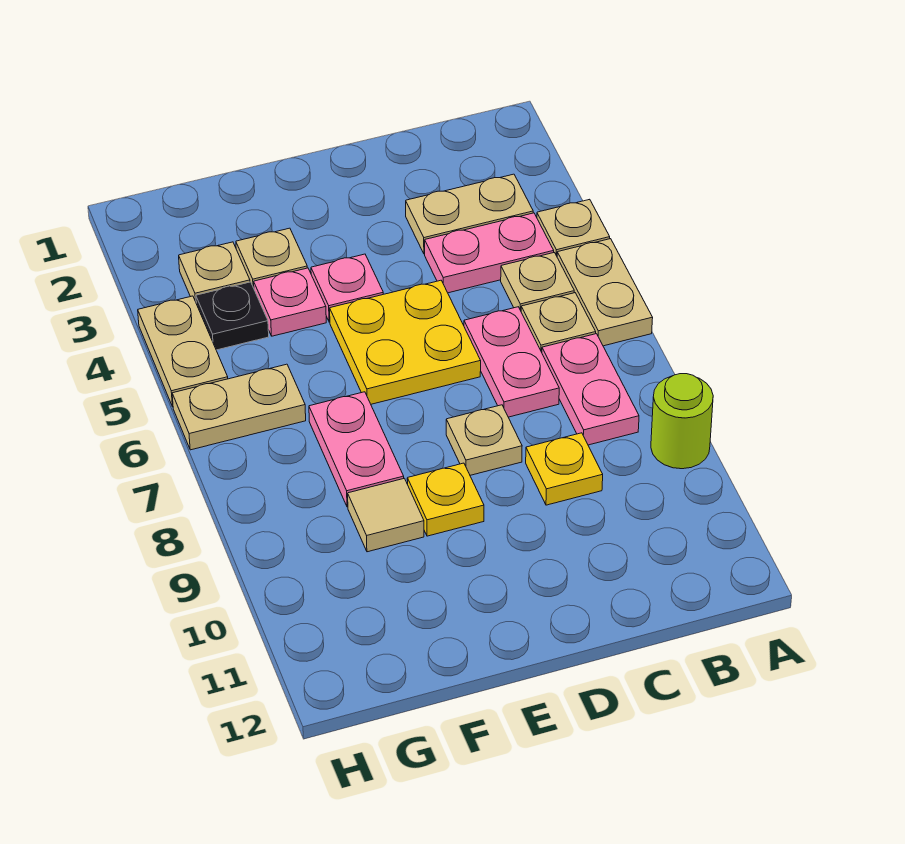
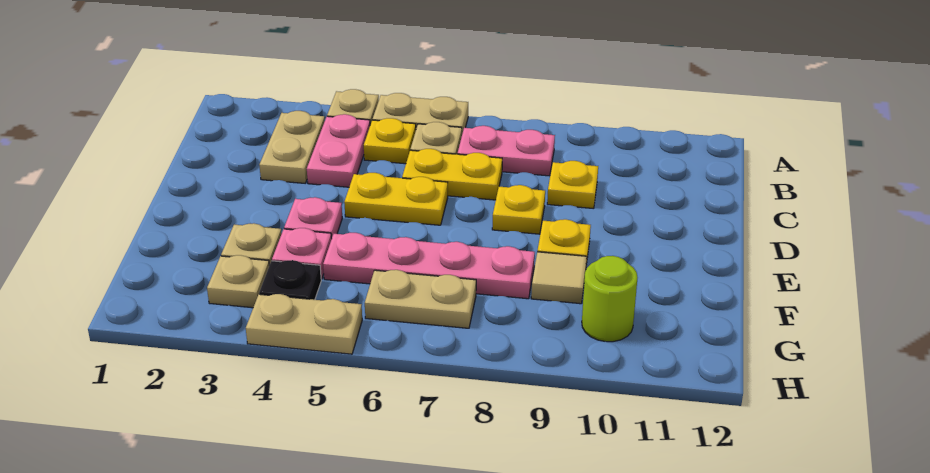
lime round brick A9 level 1 -> lime round brick G10 level 1
tan plate B5 level 1 -> yellow plate B5 level 1
pink plate C6:C7 level 1 -> yellow plate C6:C7 level 1
yellow plate D5:E6 level 1 -> yellow plate D5:D6 level 1
tan plate D8 level 1 -> yellow plate D8 level 1
pink plate F7:F8 level 1 -> pink plate F5:F8 level 1
tan plate G6:H6 level 1 -> tan plate G6:G7 level 1

